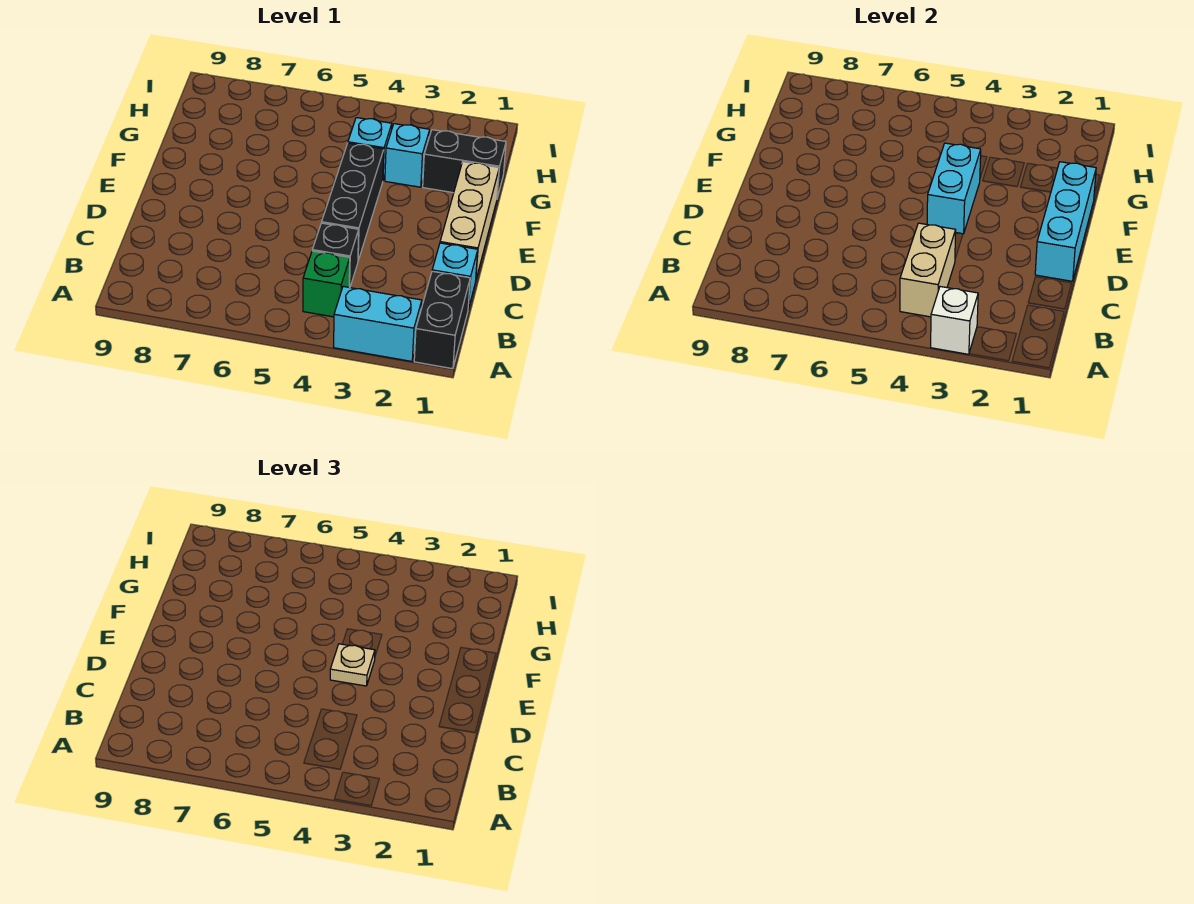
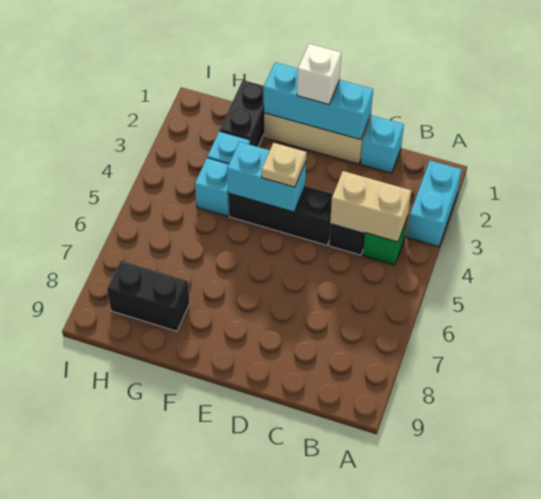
black brick A1:B1 level 1 -> black brick G8:H8 level 1
white brick A3 level 2 -> white brick E1 level 3

